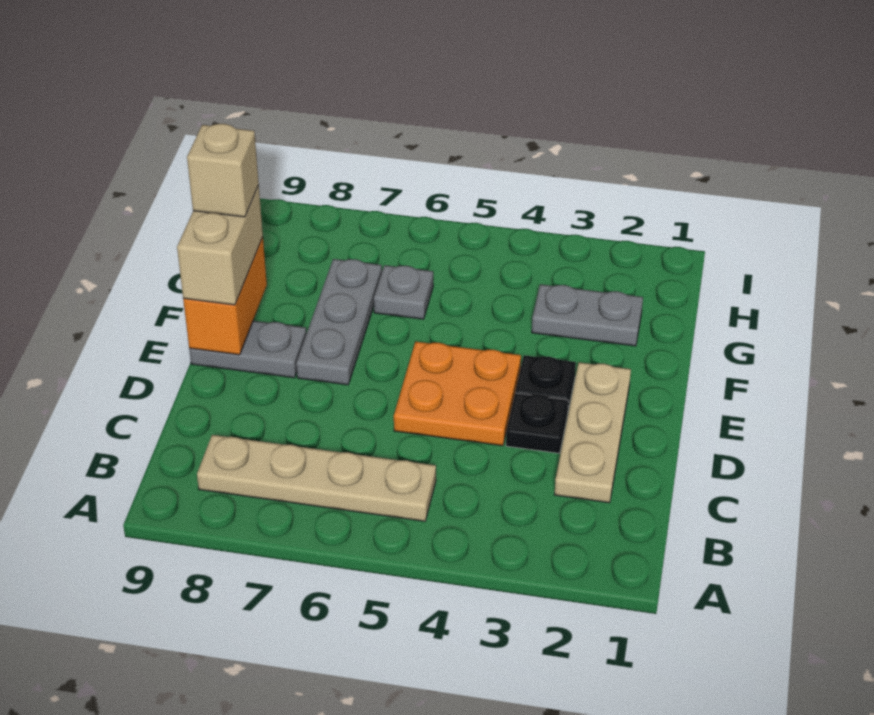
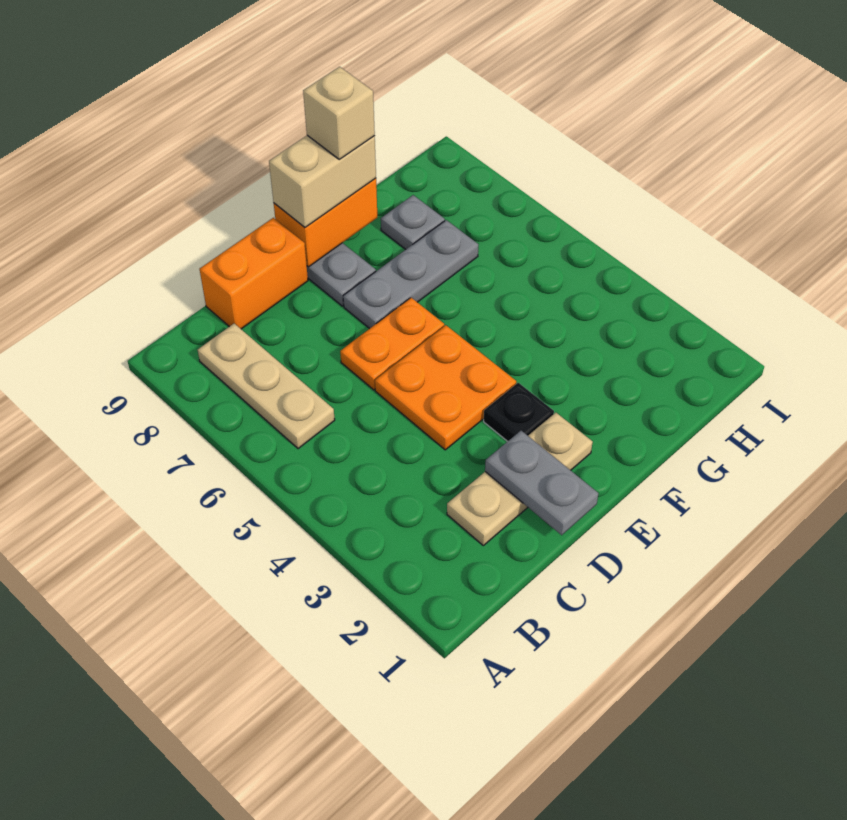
tan plate B5:B8 level 1 -> tan plate B6:B8 level 1
none -> orange brick C9:D9 level 1
black plate D3 level 1 -> none
none -> orange plate D6:E6 level 1
grey plate G2:G3 level 1 -> grey plate D1:D2 level 2
grey plate G6 level 1 -> grey plate G8 level 1

